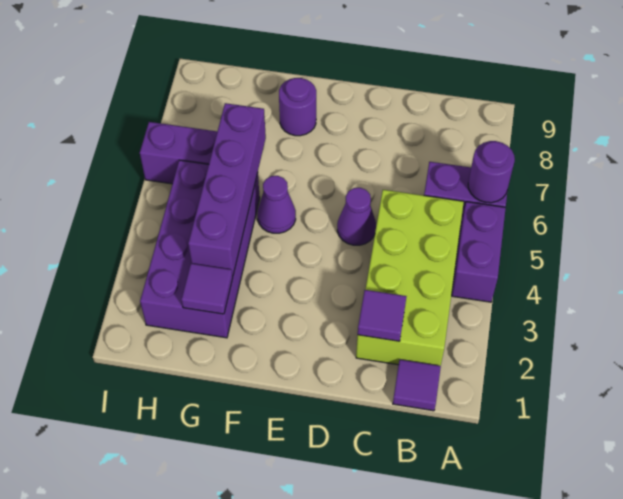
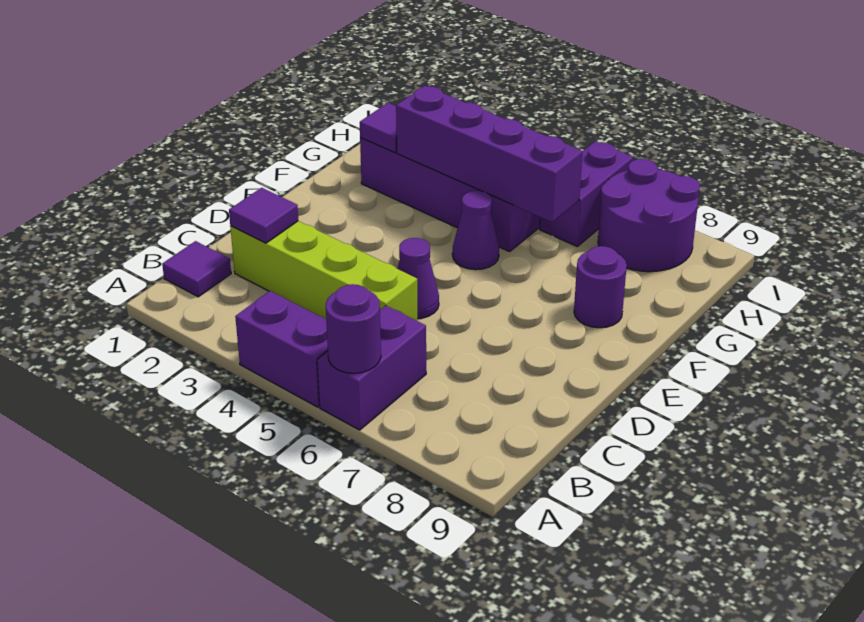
lime brick B2:C5 level 1 -> lime brick C2:C5 level 1
none -> purple round brick H7:I8 level 1

